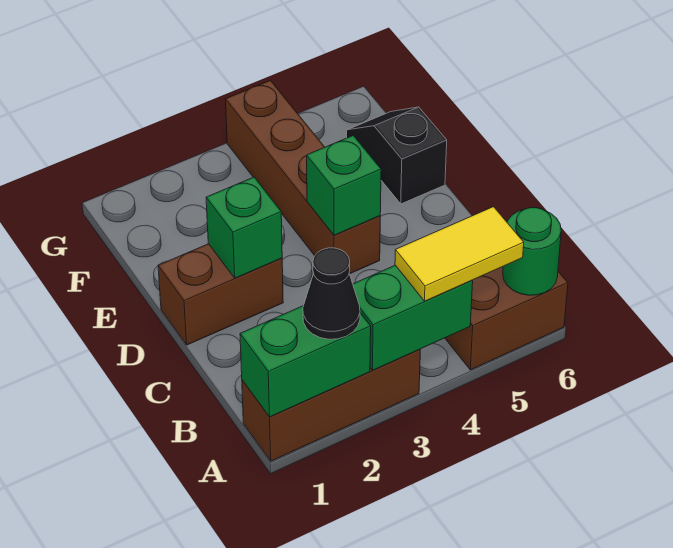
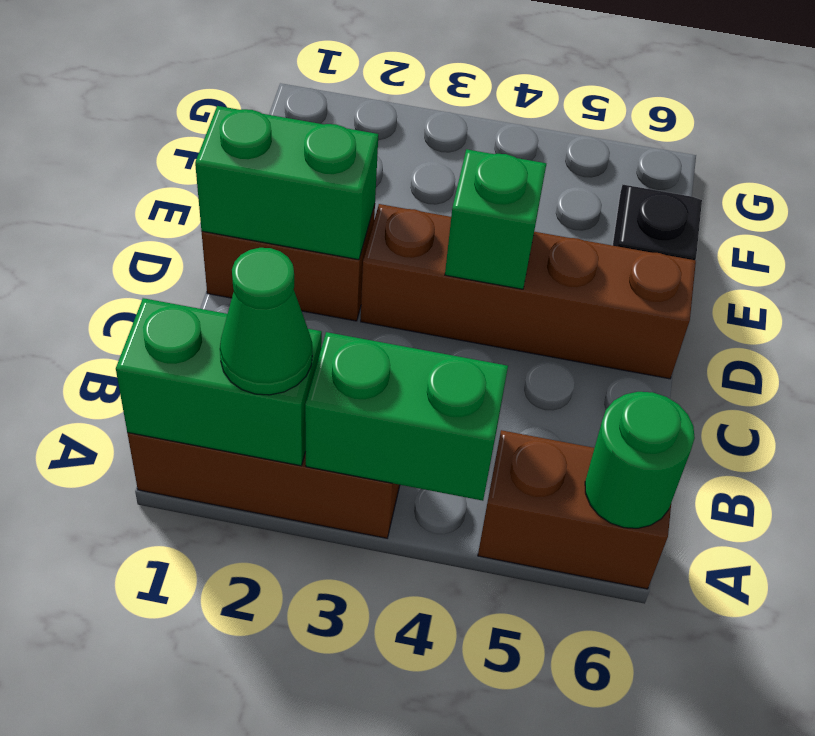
black cone A2 level 3 -> green cone A2 level 3
yellow tile A4:A5 level 3 -> none
green brick D2 level 2 -> green brick D1:D2 level 2
brown brick D4:G4 level 1 -> brown brick D3:D6 level 1

